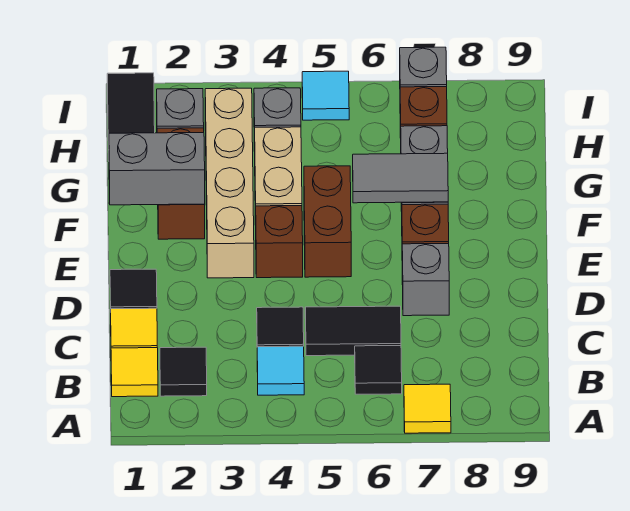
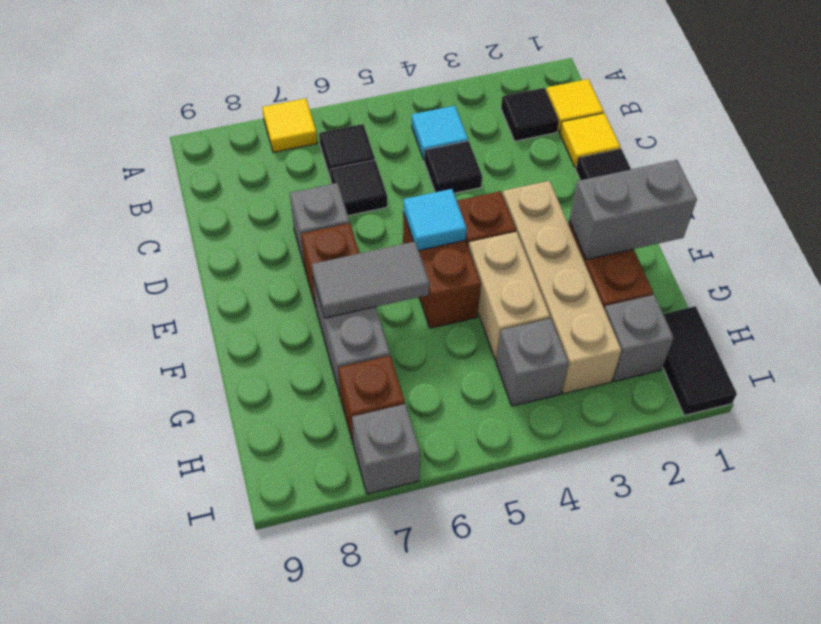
black tile C5:C6 level 1 -> black tile C6 level 1
cyan tile I5 level 1 -> cyan tile E5 level 2

